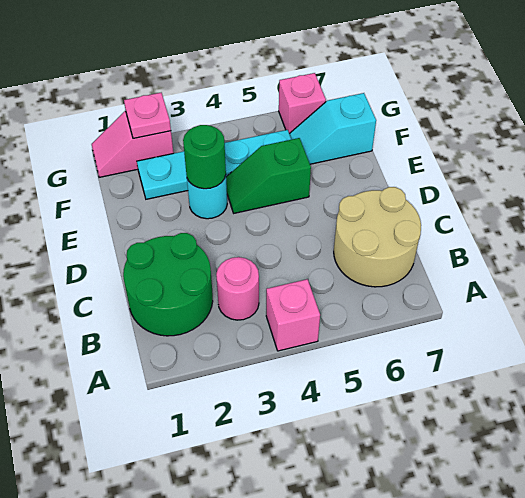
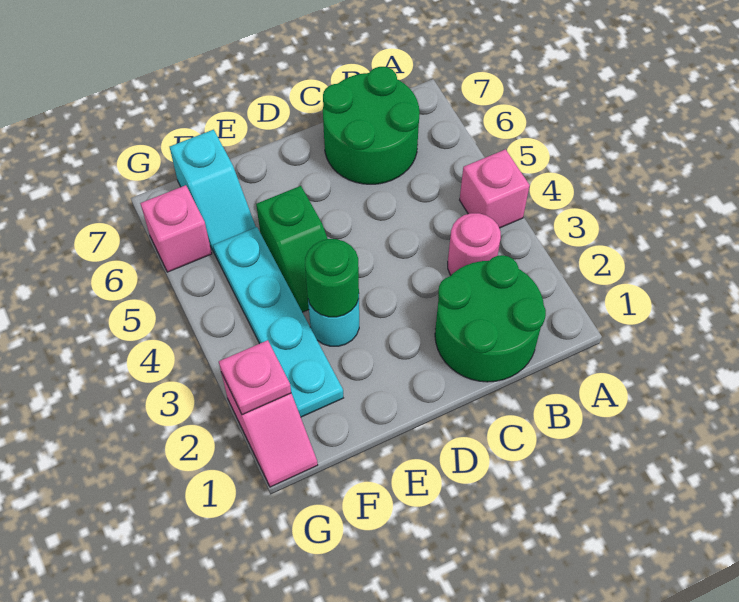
tan round brick B6:C7 level 1 -> green round brick B6:C7 level 1

